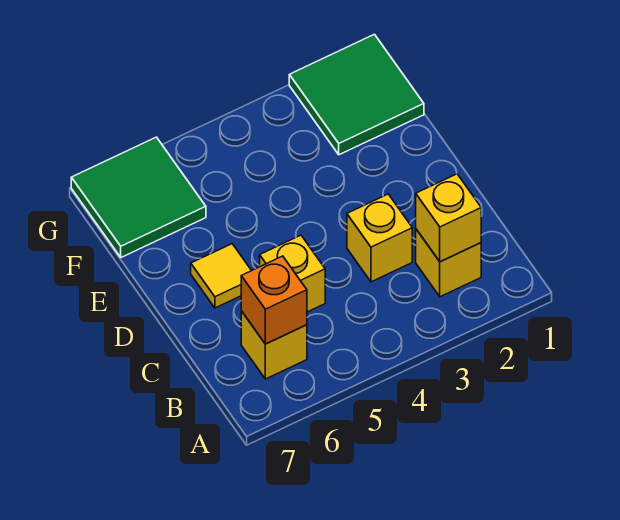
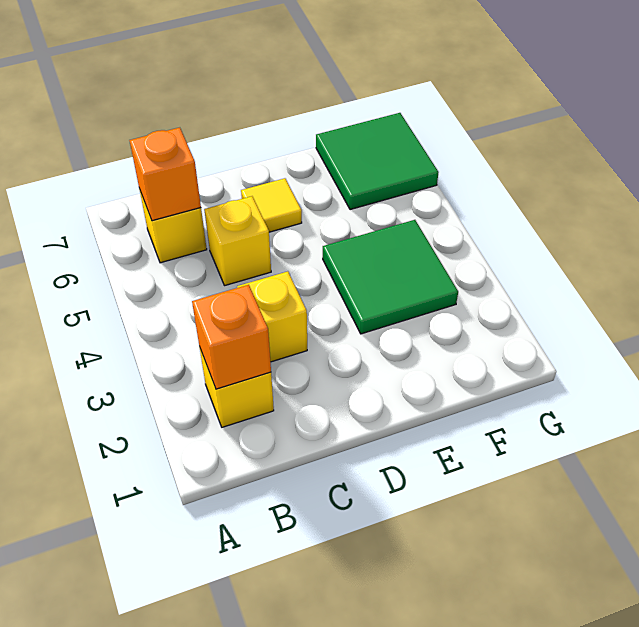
yellow brick B2 level 2 -> orange brick B2 level 2
green tile F1:G2 level 1 -> green tile E3:F4 level 1

